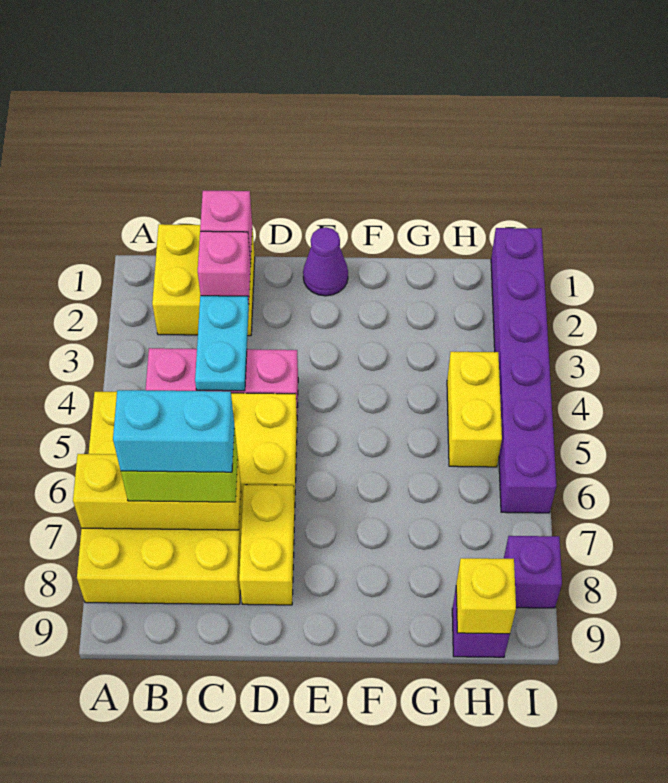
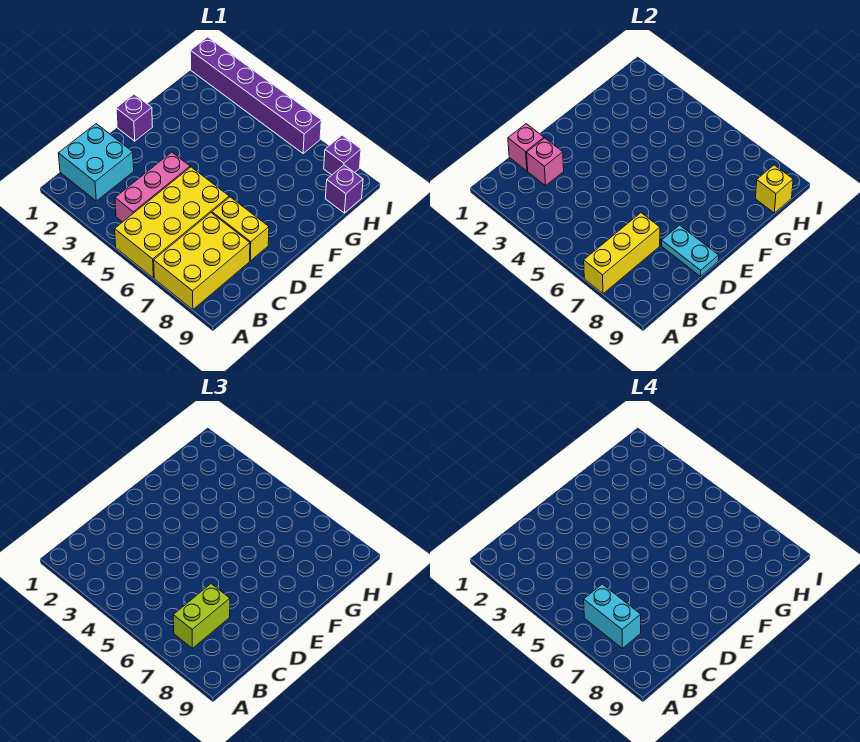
yellow brick B1:C2 level 1 -> cyan brick B1:C2 level 1
cyan brick B7:C7 level 4 -> cyan brick B6:B7 level 4
cyan plate C3:C4 level 2 -> cyan plate D8:D9 level 2
purple cone E1 level 1 -> purple brick E1 level 1
yellow brick H4:H5 level 1 -> none

